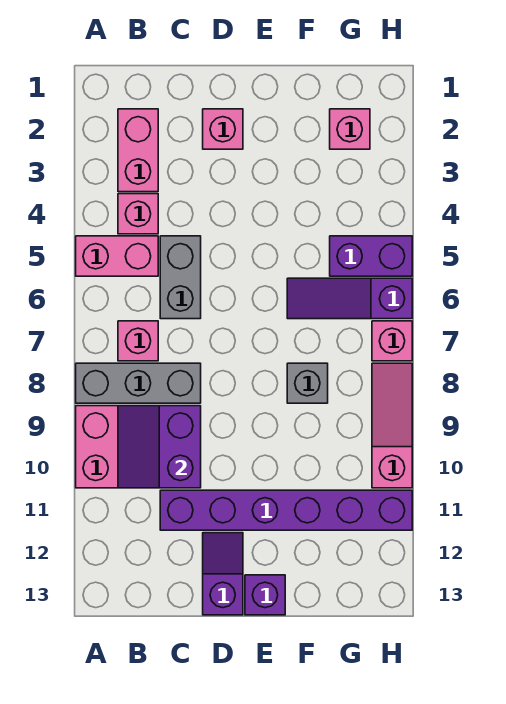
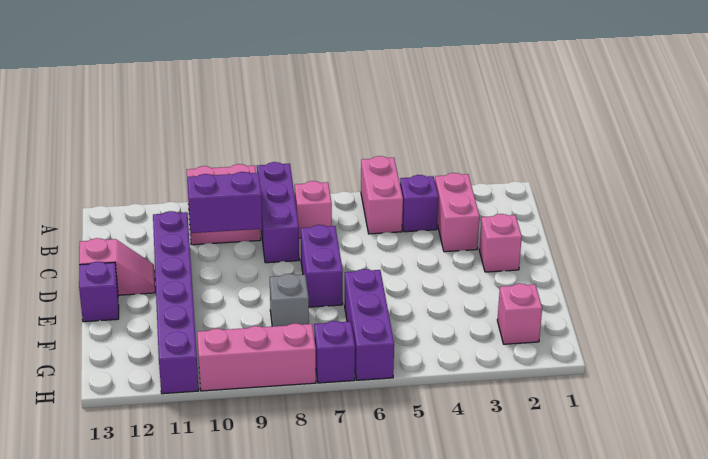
grey brick A8:C8 level 1 -> purple brick A8:C8 level 1
pink brick B2:B3 level 1 -> pink brick B3:C3 level 1
pink brick B4 level 1 -> purple brick B4 level 1
grey brick C5:C6 level 1 -> none
purple slope D12:D13 level 1 top 13 -> pink slope D12:D13 level 1 top 13
purple slope F6:H6 level 1 top H -> purple brick F6:H6 level 1
purple brick G5:H5 level 1 -> purple brick D7:E7 level 1
pink brick H7 level 1 -> purple brick H7 level 1
pink slope H8:H10 level 1 top 10 -> pink brick H8:H10 level 1

